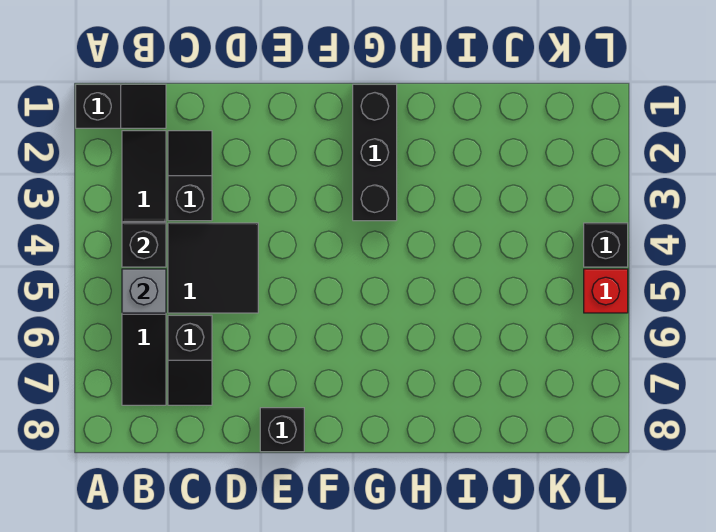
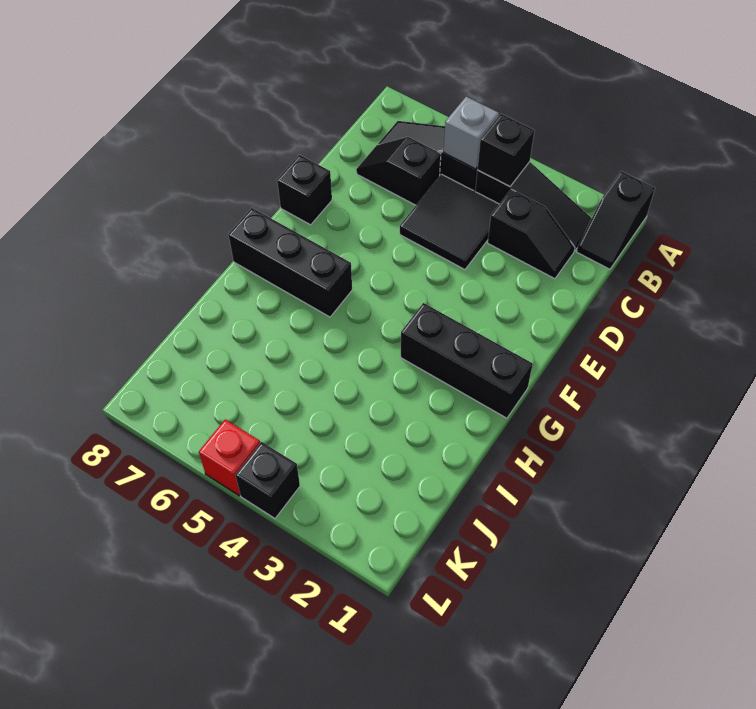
none -> black brick G6:G8 level 1

